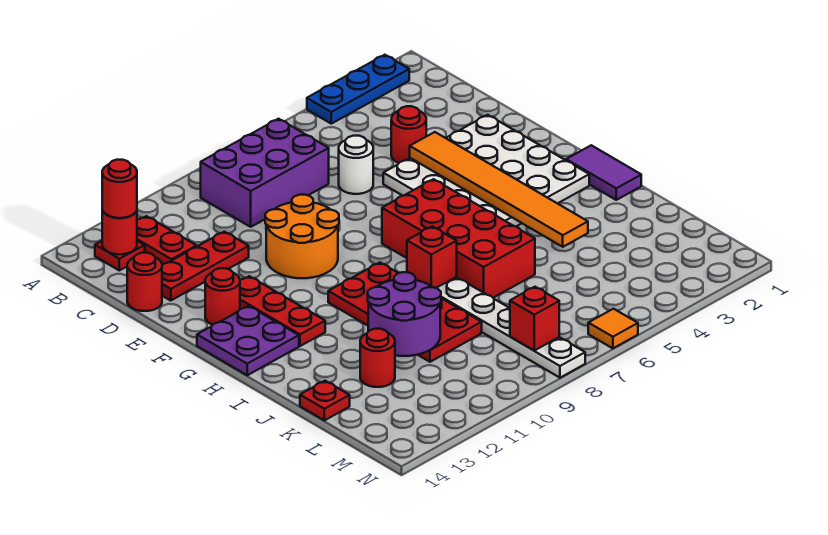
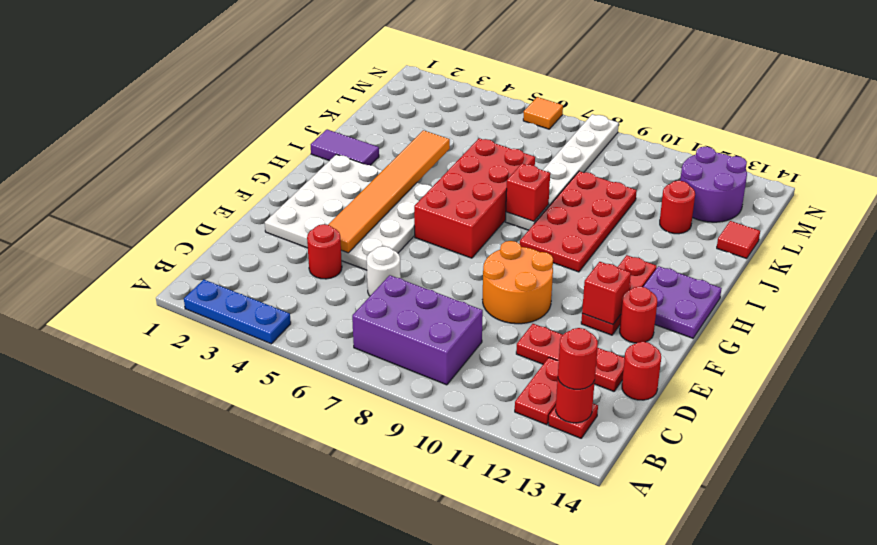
purple tile H1:I1 level 1 -> purple tile I1:I2 level 1
purple round brick J10:K11 level 2 -> purple round brick L12:M13 level 1
red plate K14 level 1 -> red tile K14 level 1
red brick M8 level 2 -> red brick F12 level 2

